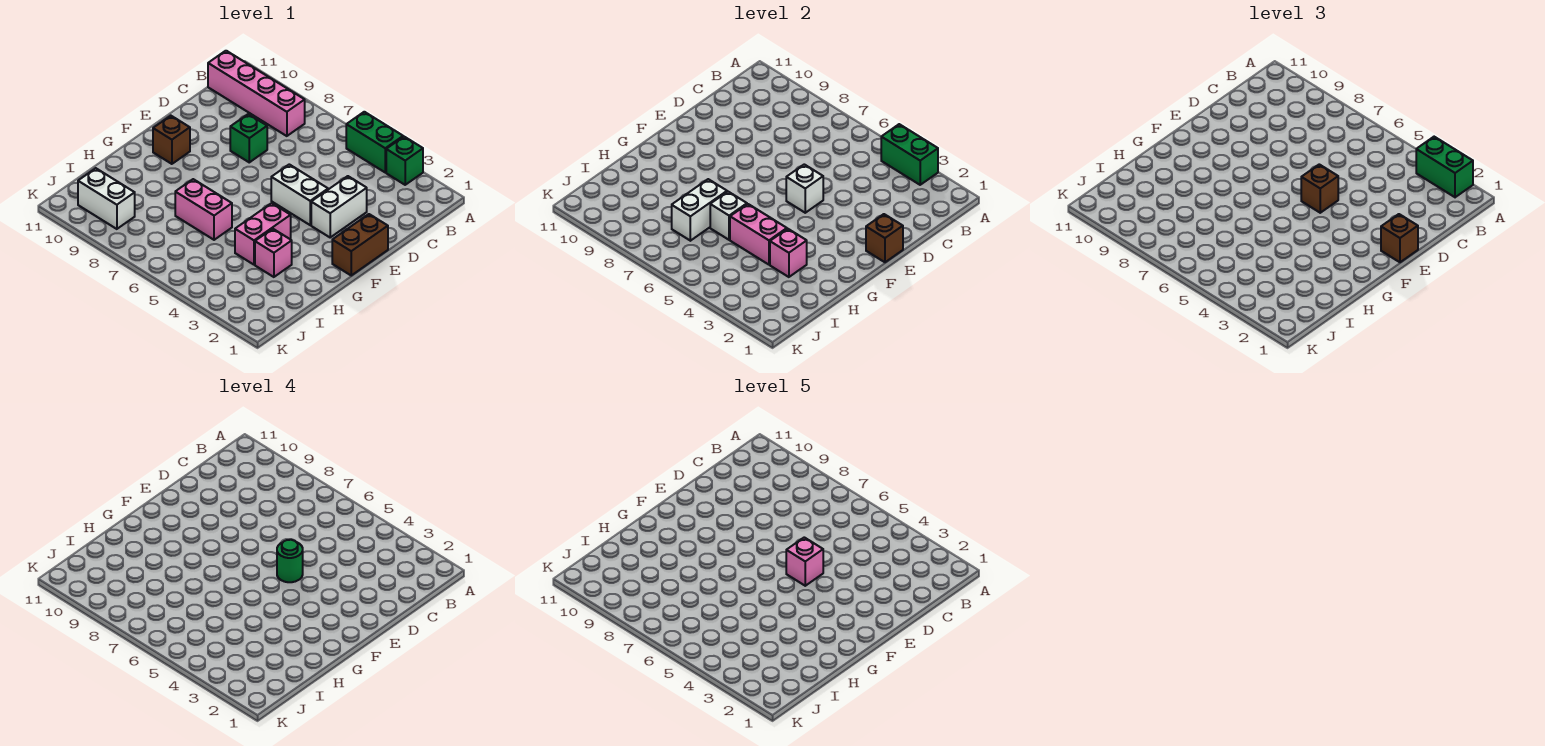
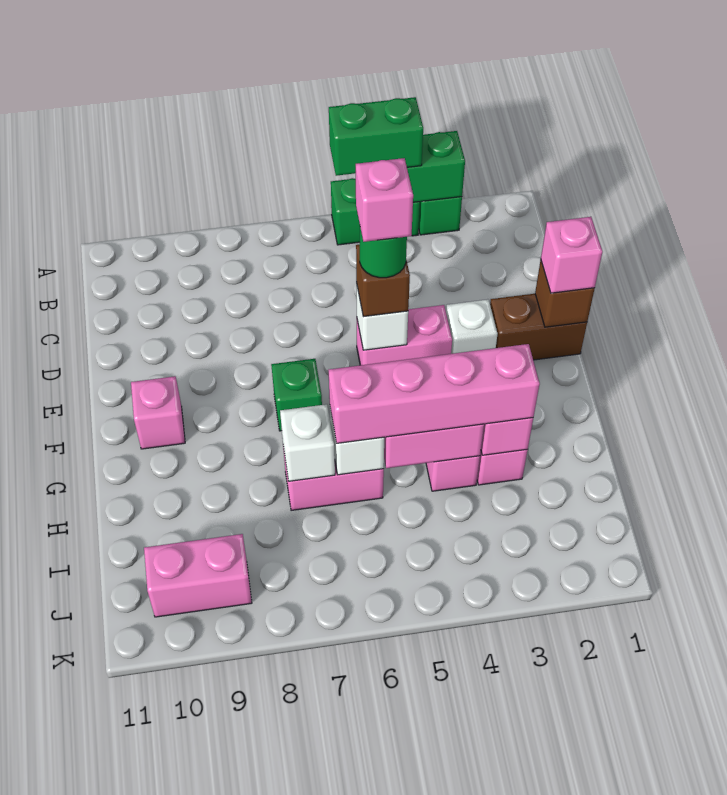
green brick A2:A3 level 3 -> green brick A4:A5 level 3
pink brick B8:B11 level 1 -> pink brick H3:H6 level 3
white brick D3:E3 level 1 -> white brick E3 level 1
green brick D8 level 1 -> green brick F7 level 1
brown brick E1:F1 level 1 -> brown brick E1:E2 level 1
brown brick E1 level 3 -> pink brick E1 level 3
white brick E4:E5 level 1 -> pink brick E4:E5 level 1
brown brick F10 level 1 -> pink brick F10 level 1
white brick H7:I7 level 2 -> white brick H7 level 2
white brick J9:J10 level 1 -> pink brick J9:J10 level 1

